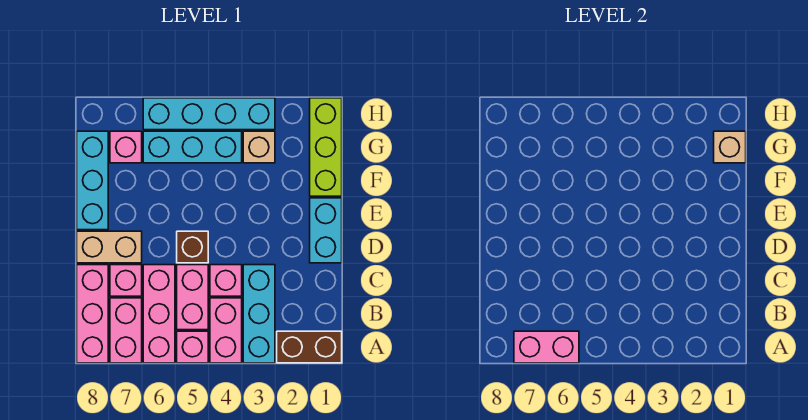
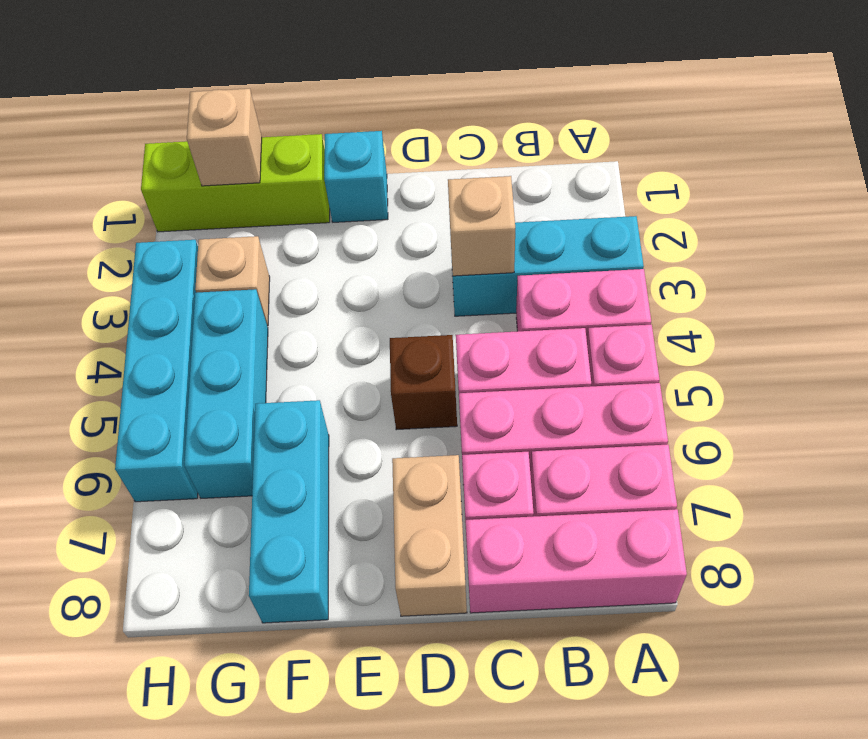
brown brick A1:A2 level 1 -> none
pink brick A6:A7 level 2 -> none
none -> tan brick C3 level 2
pink brick C4 level 1 -> none
cyan brick D1:E1 level 1 -> cyan brick E1 level 1
cyan brick E8:G8 level 1 -> cyan brick F6:F8 level 1
pink brick G7 level 1 -> none

